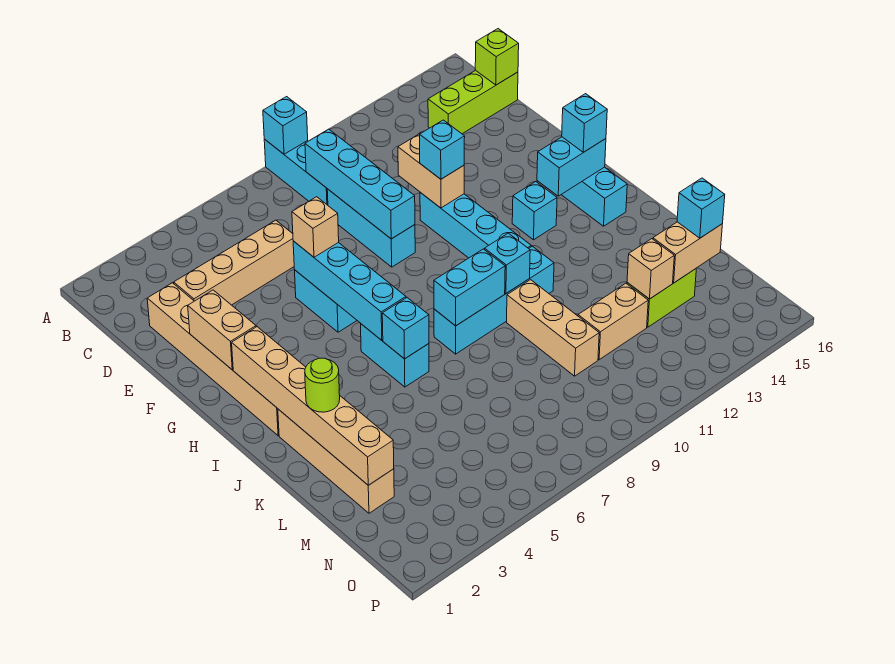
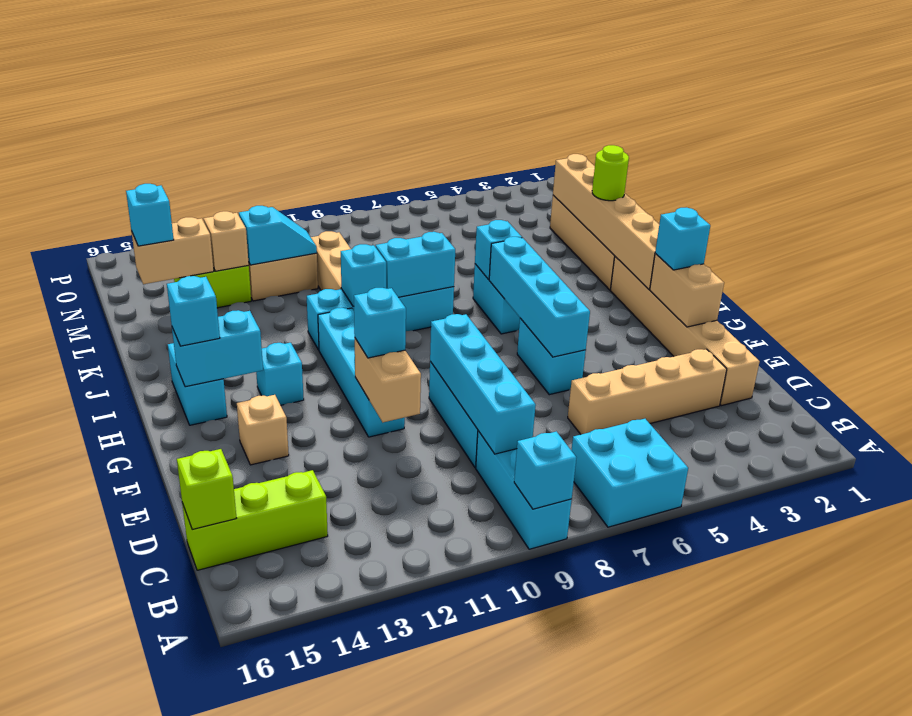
none -> cyan brick A6:B7 level 1
tan brick F6 level 3 -> tan brick F14 level 1
none -> cyan brick G2 level 3
none -> cyan slope M11:M12 level 2 top 12

